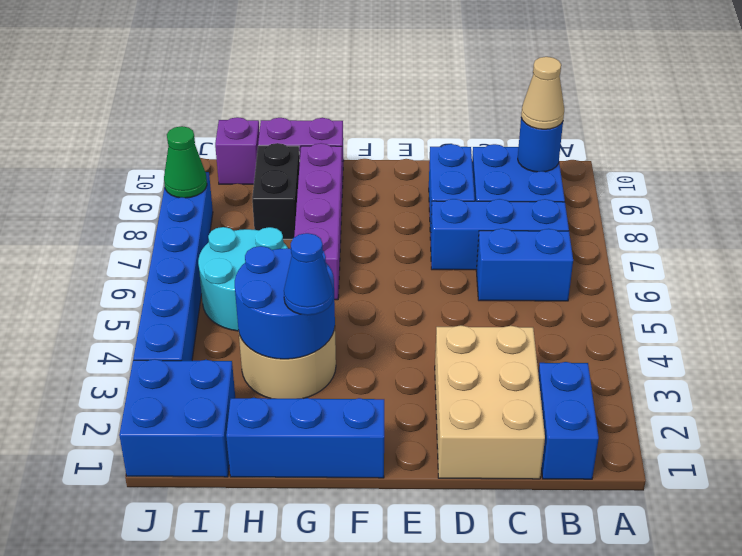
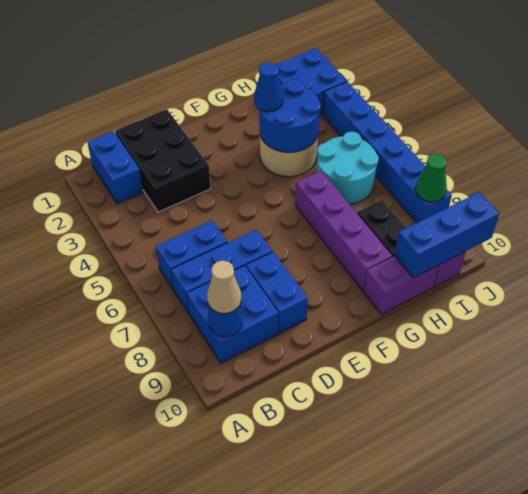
tan brick C1:D3 level 1 -> black brick C1:D3 level 1
blue brick F1:H1 level 1 -> blue brick H10:J10 level 2

